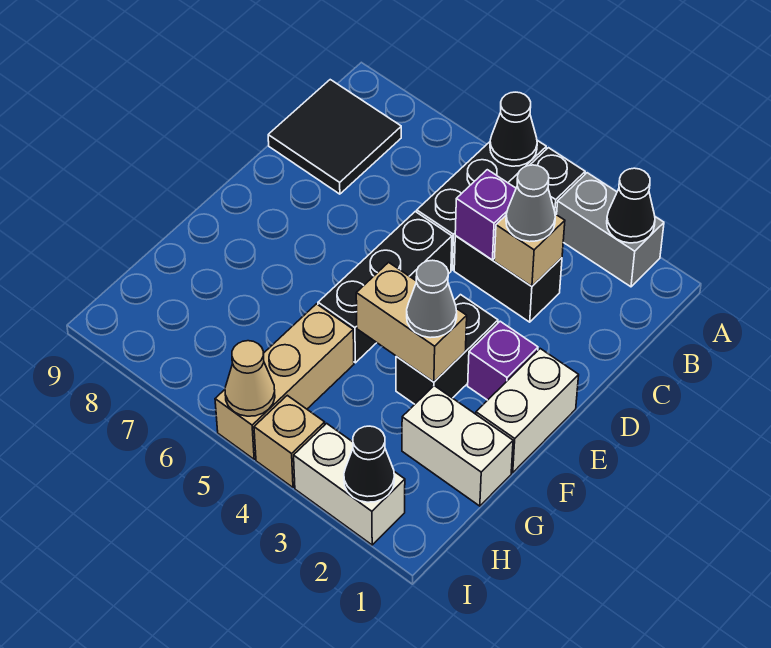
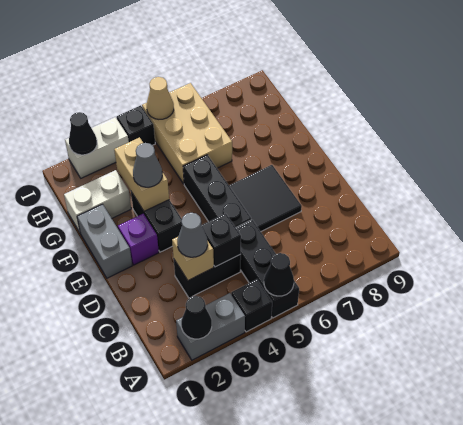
black tile B8:C9 level 1 -> black tile D6:E7 level 1
purple brick C4 level 2 -> black brick C4 level 2
white brick E1:F1 level 1 -> grey brick E1:F1 level 1
tan brick F3:F4 level 2 -> tan brick F3:G3 level 2
tan brick G5:I5 level 1 -> tan brick G5:I6 level 1
tan brick I4 level 1 -> black brick I4 level 1

